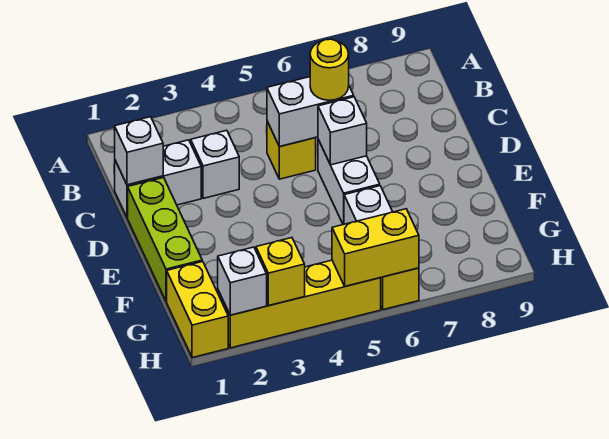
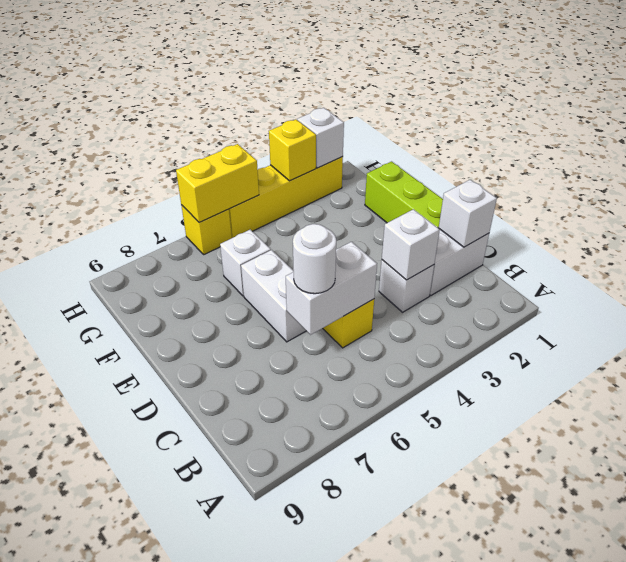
yellow round brick C6 level 3 -> white round brick C6 level 3
white brick D6 level 2 -> white brick C3 level 2
yellow brick G1:H1 level 1 -> none

